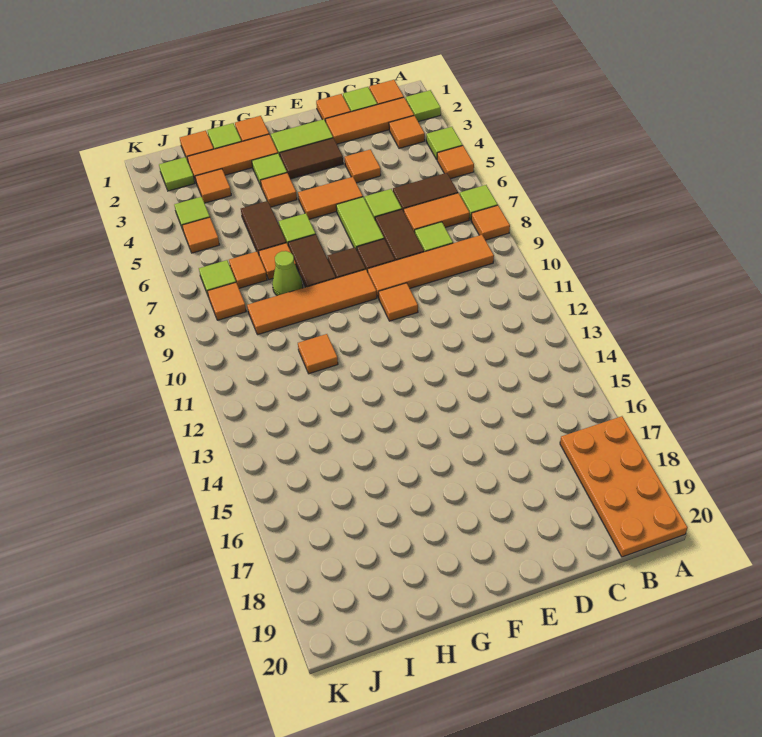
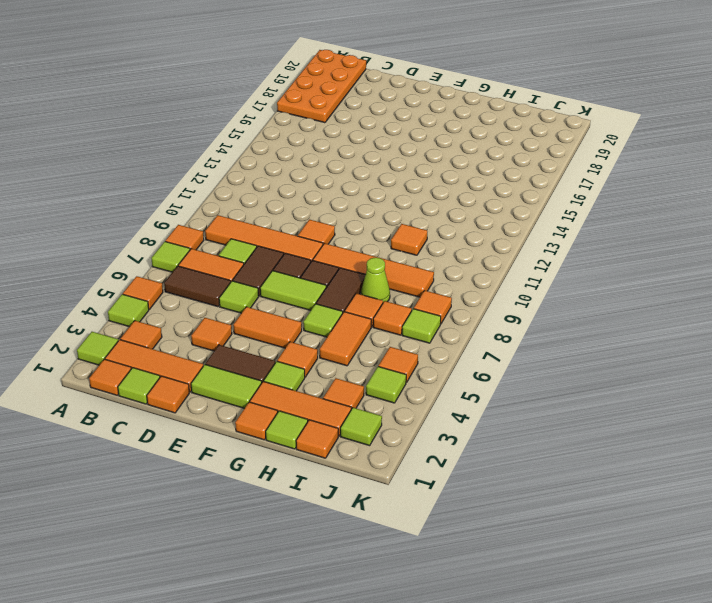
lime tile E6:E7 level 1 -> lime tile E7:F7 level 1
brown tile H5:H6 level 1 -> orange tile H5:H6 level 1

